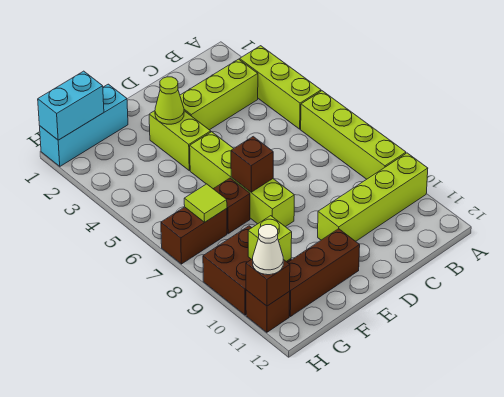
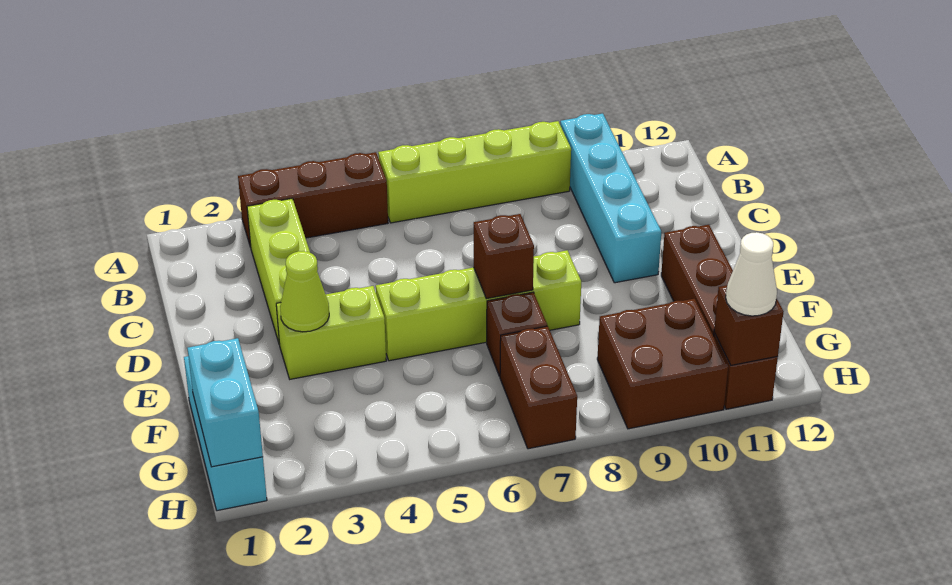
lime brick A3:A5 level 1 -> brown brick A3:A5 level 1
lime brick A10:D10 level 1 -> cyan brick A10:D10 level 1
lime tile G7 level 2 -> none
lime brick G10 level 2 -> none

